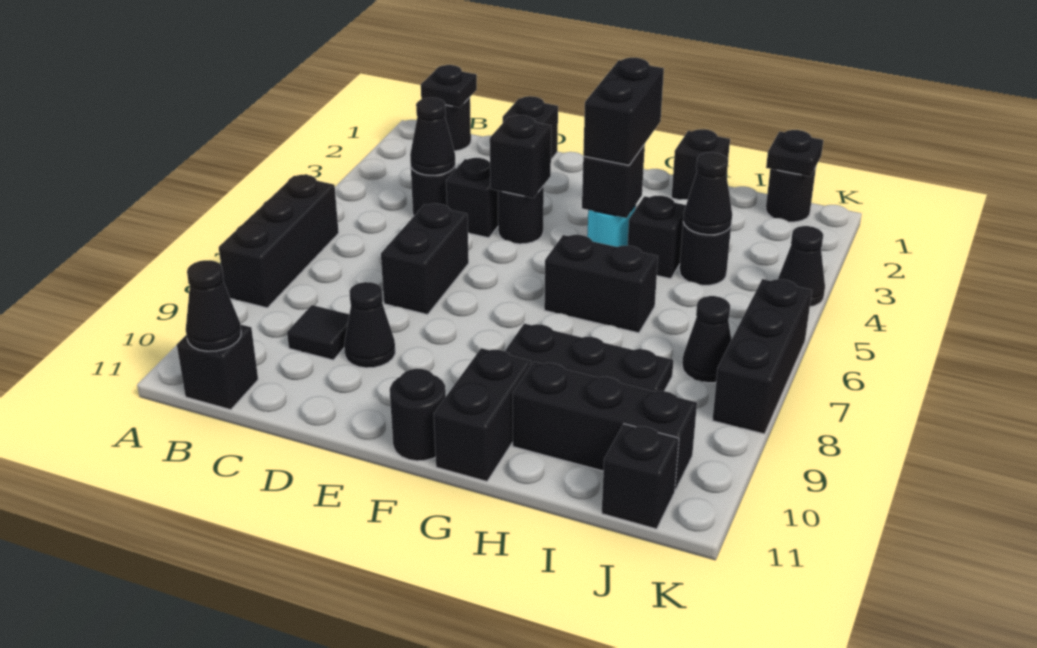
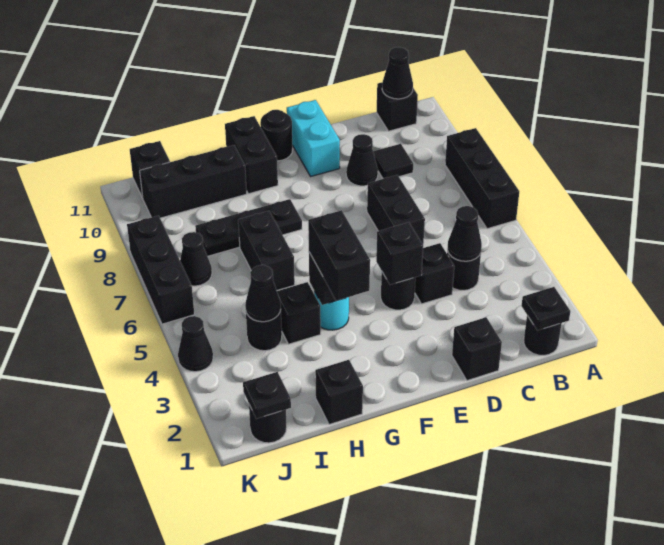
none -> cyan brick E10:E11 level 1
black brick G6:H6 level 1 -> black brick H6:H7 level 1

